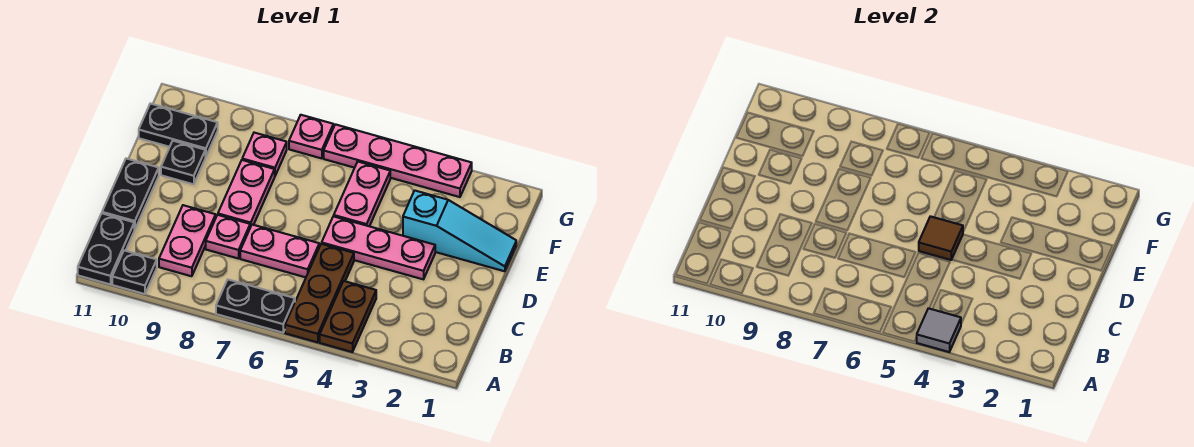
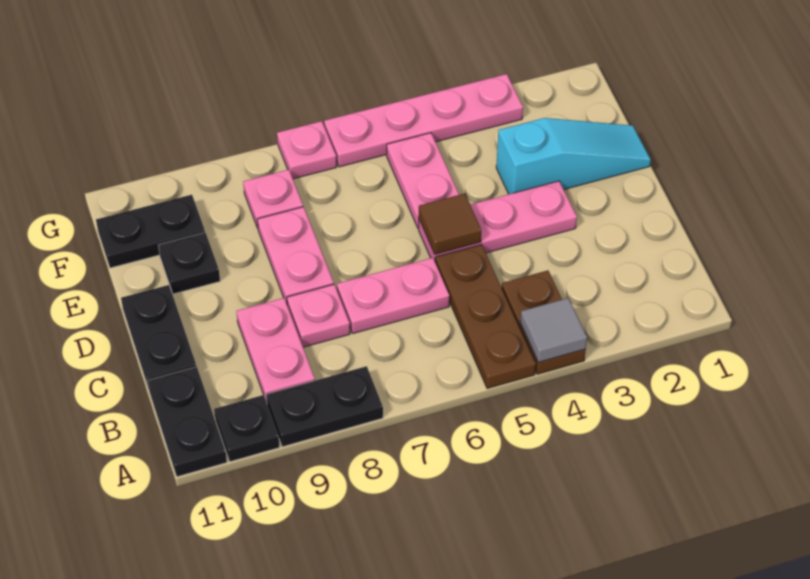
black plate A6:A7 level 1 -> black plate A8:A9 level 1

